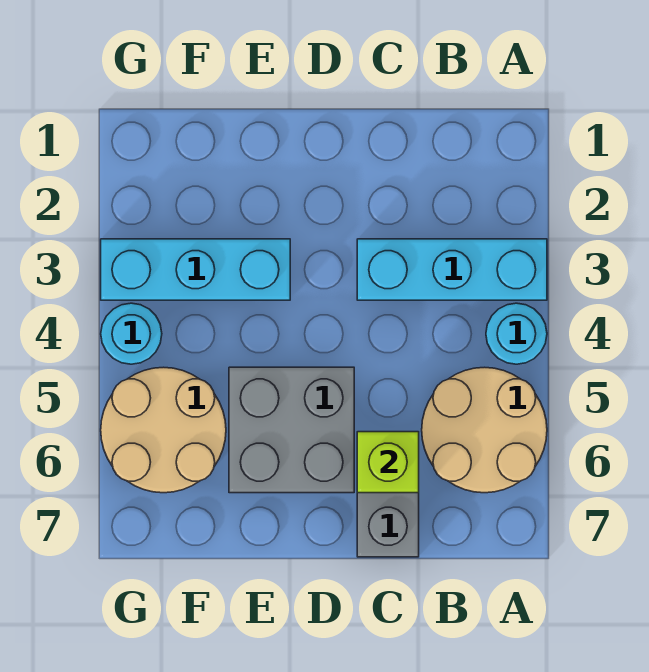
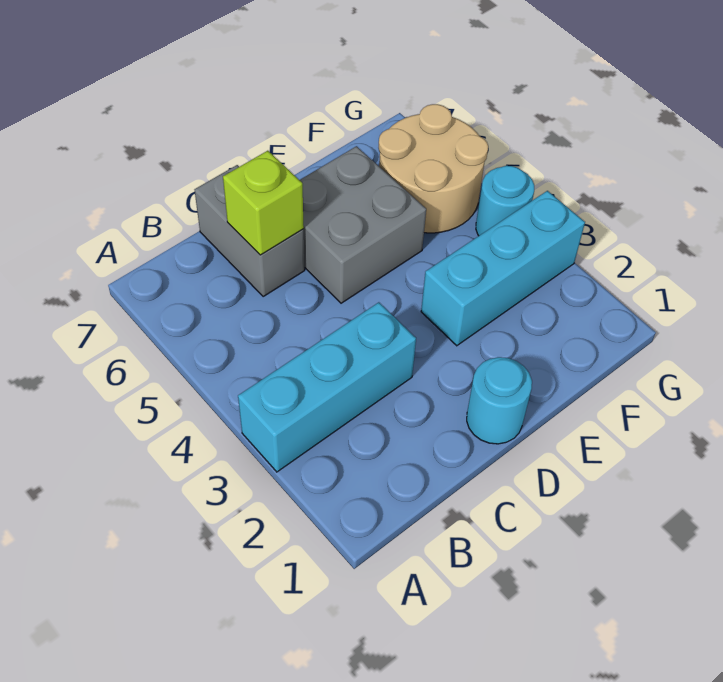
cyan round brick A4 level 1 -> cyan round brick D1 level 1
tan round brick A5:B6 level 1 -> none

